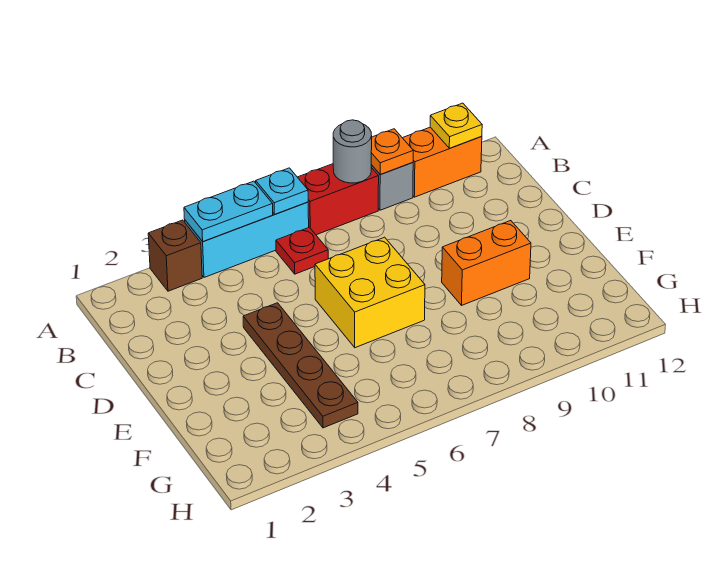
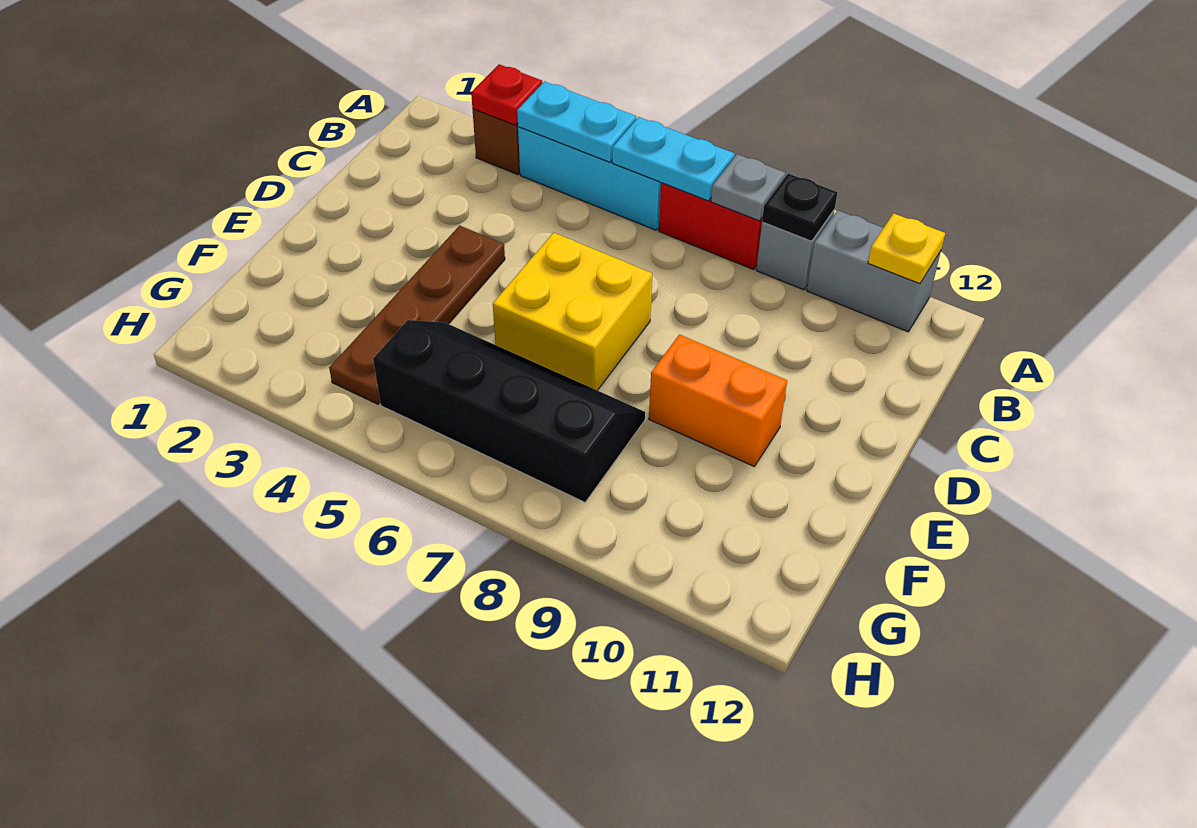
cyan plate A6 level 2 -> cyan plate A6:A7 level 2
grey round brick A8 level 2 -> grey plate A8 level 2
orange plate A9 level 2 -> black plate A9 level 2
orange brick A10:A11 level 1 -> grey brick A10:A11 level 1
red plate B6 level 1 -> red plate A3 level 2
none -> black slope F5:G8 level 1 top G

